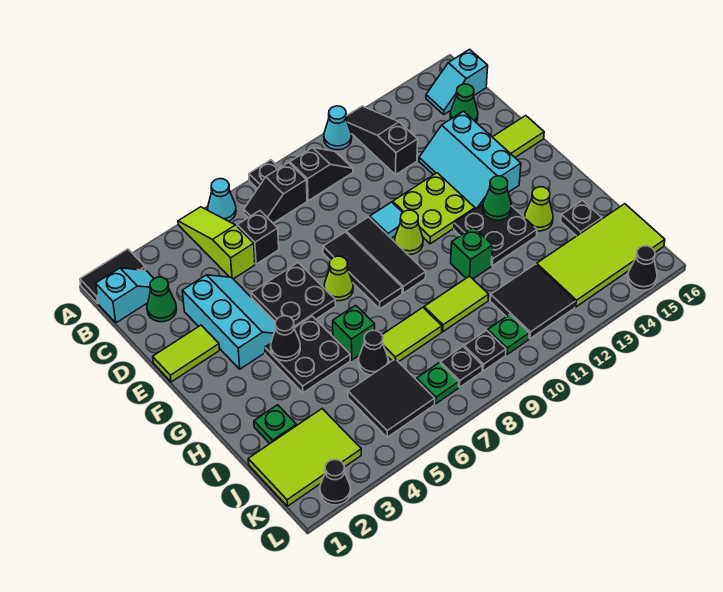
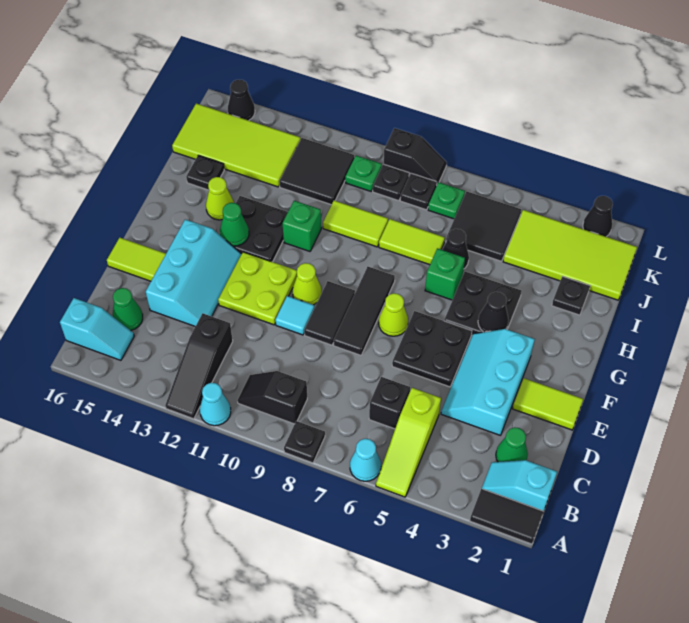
black slope B7:B8 level 1 top 8 -> black slope L8:L9 level 1 top 9
black tile E9:G9 level 1 -> black tile E9:F9 level 1
green plate I2 level 1 -> black plate I2 level 1
lime tile J1:K3 level 1 -> lime tile J1:K4 level 1

